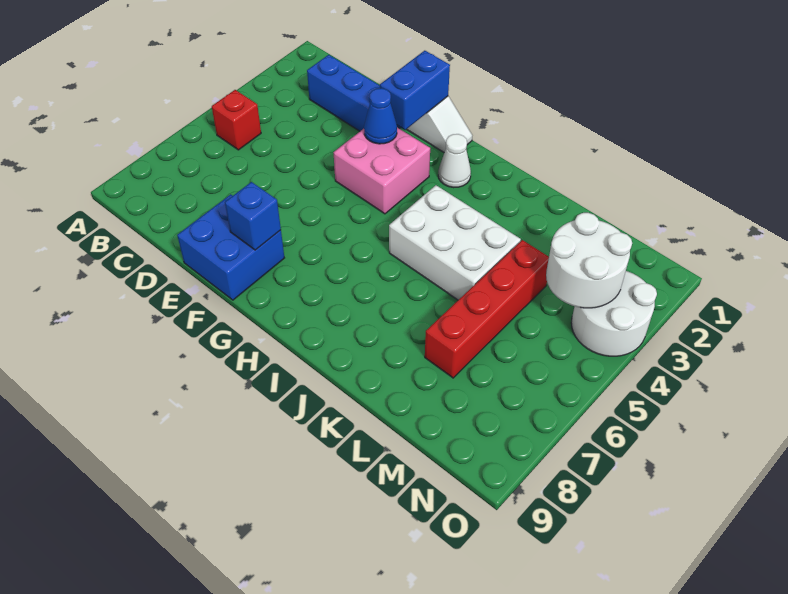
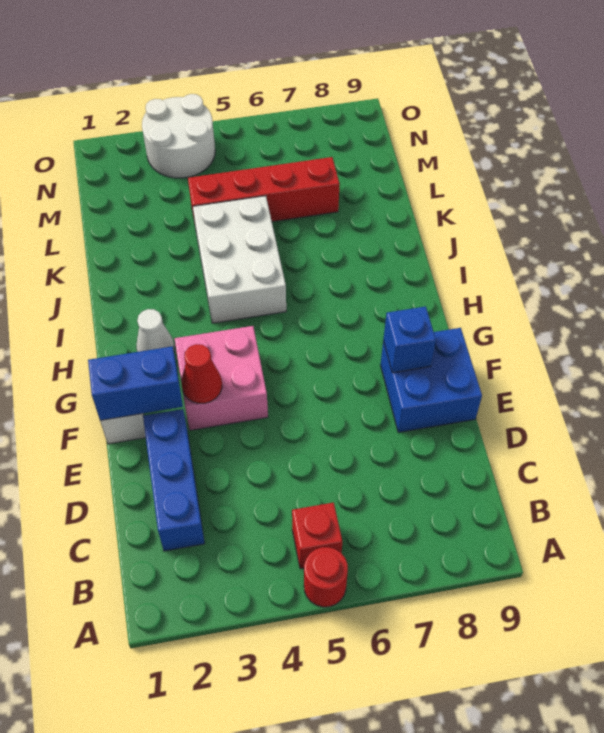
none -> red round brick A5 level 1
blue cone F3 level 2 -> red cone F3 level 2
white round brick M3:N4 level 2 -> none

